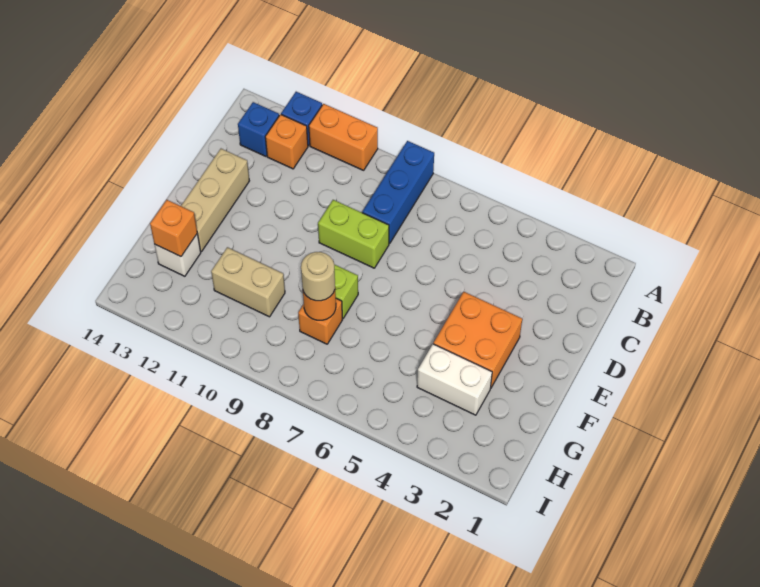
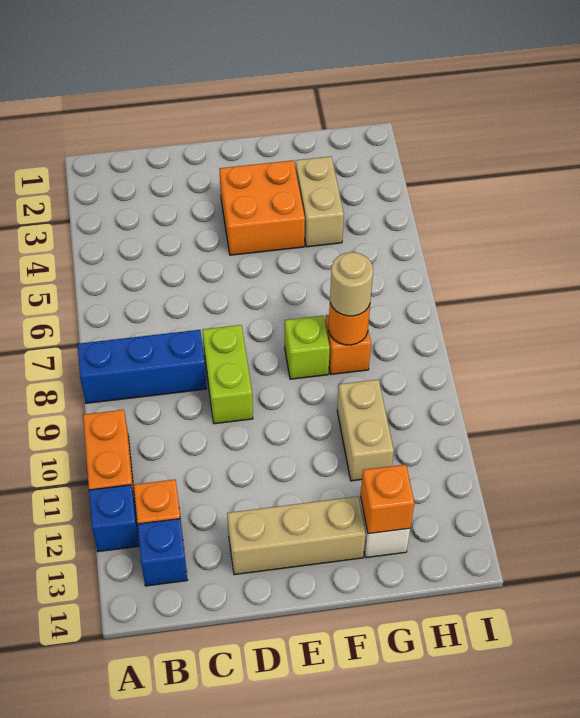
white brick G3:G4 level 1 -> tan brick G3:G4 level 1

